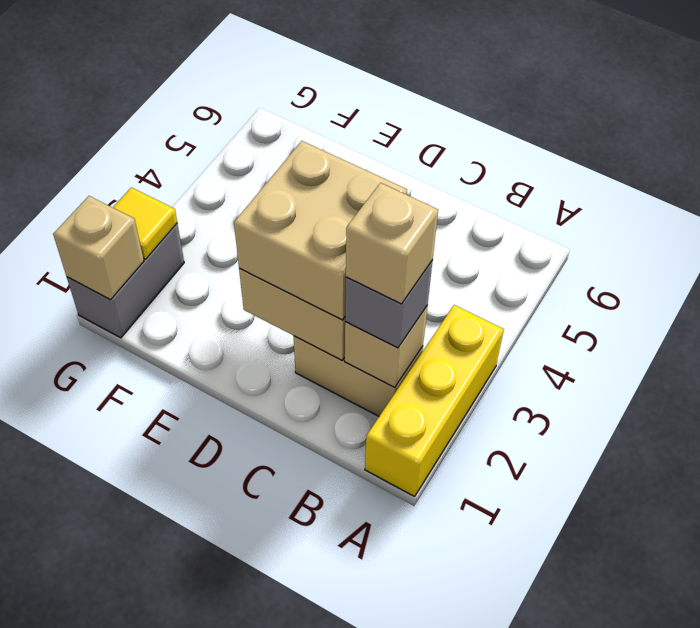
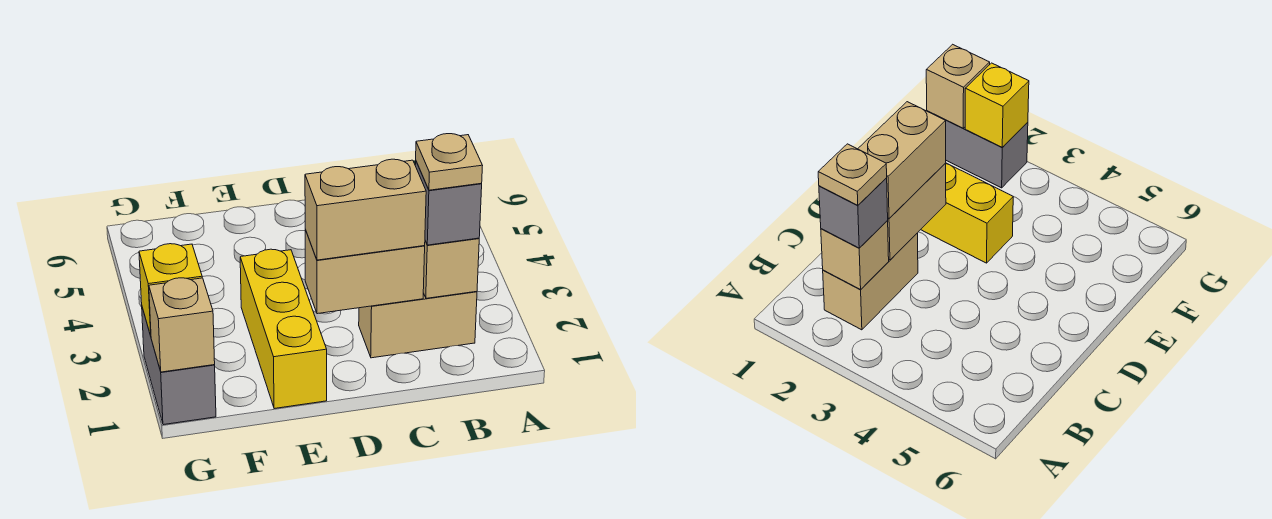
yellow brick A1:A3 level 1 -> yellow brick E1:E3 level 1
tan brick B2 level 4 -> tan plate B2 level 4
tan brick C2:D3 level 3 -> tan brick C2:D2 level 3
yellow tile G2 level 2 -> yellow brick G2 level 2

